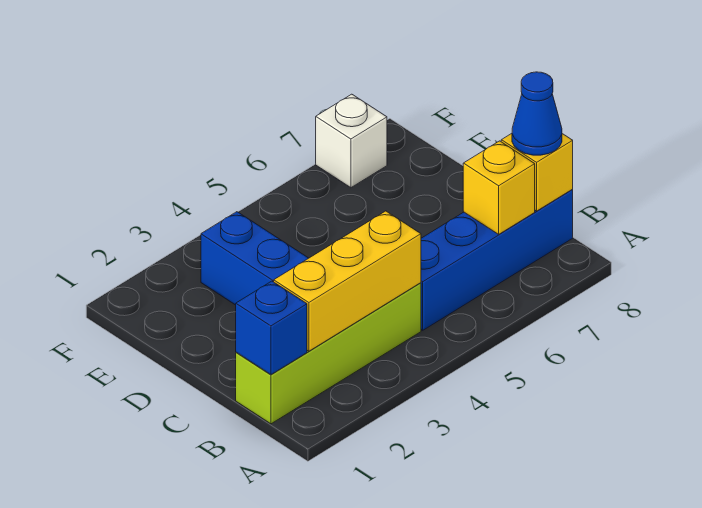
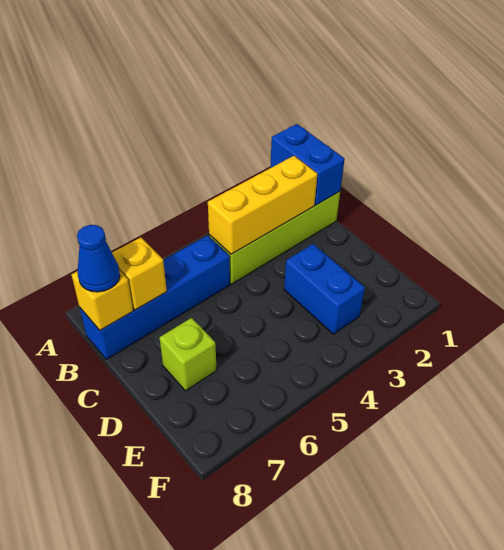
blue brick B1 level 2 -> blue brick A1:B1 level 2
none -> lime brick D7 level 1
white brick F7 level 1 -> none

